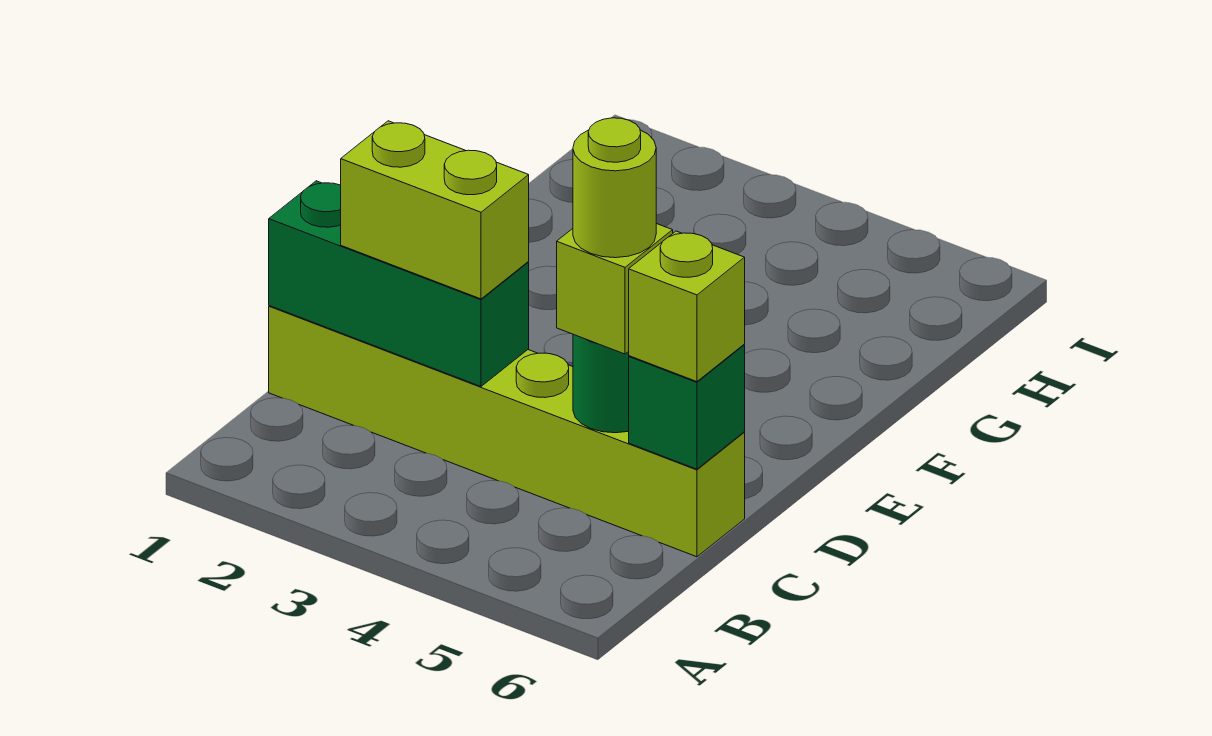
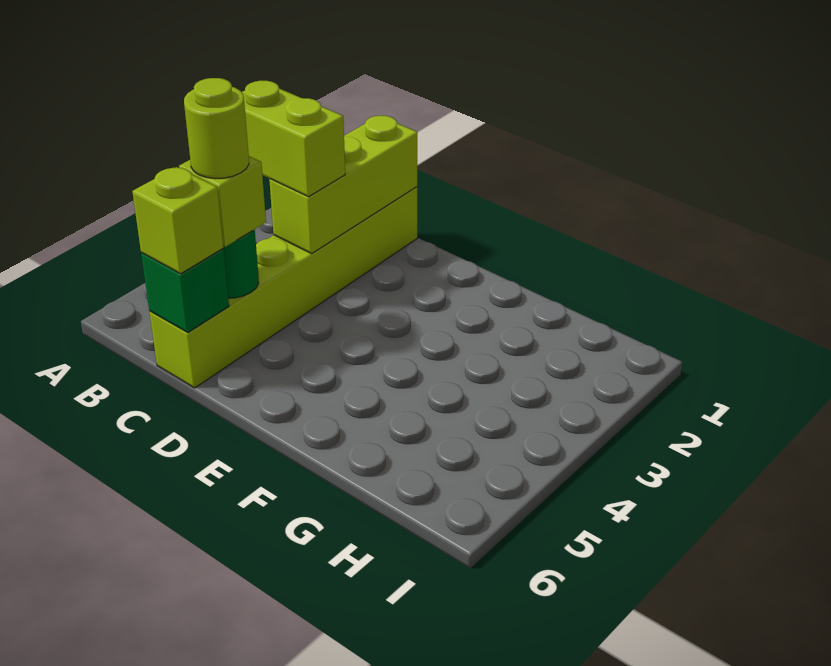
green brick C1:C3 level 2 -> lime brick C1:C3 level 2
lime brick C2:C3 level 3 -> lime brick B3:C3 level 3

